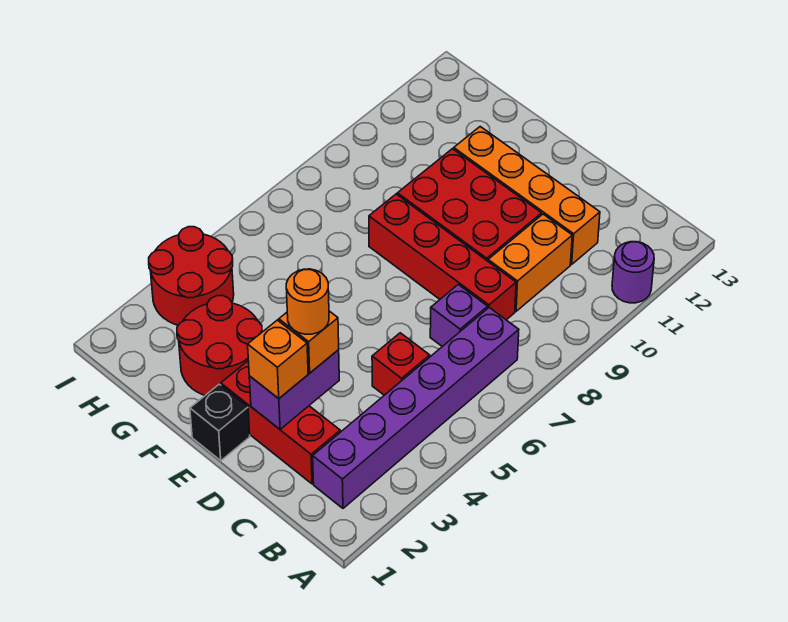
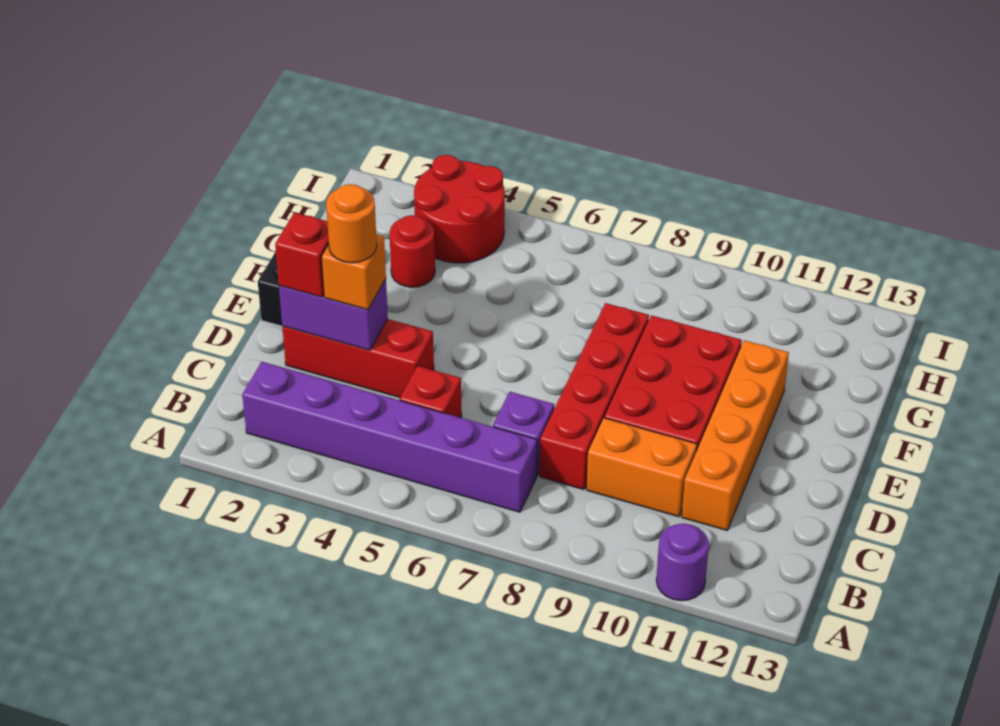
red brick C2:E2 level 1 -> red brick D2:D4 level 1
orange brick D2 level 3 -> red brick D2 level 3
red round brick F2:G3 level 1 -> red round brick G3 level 1

